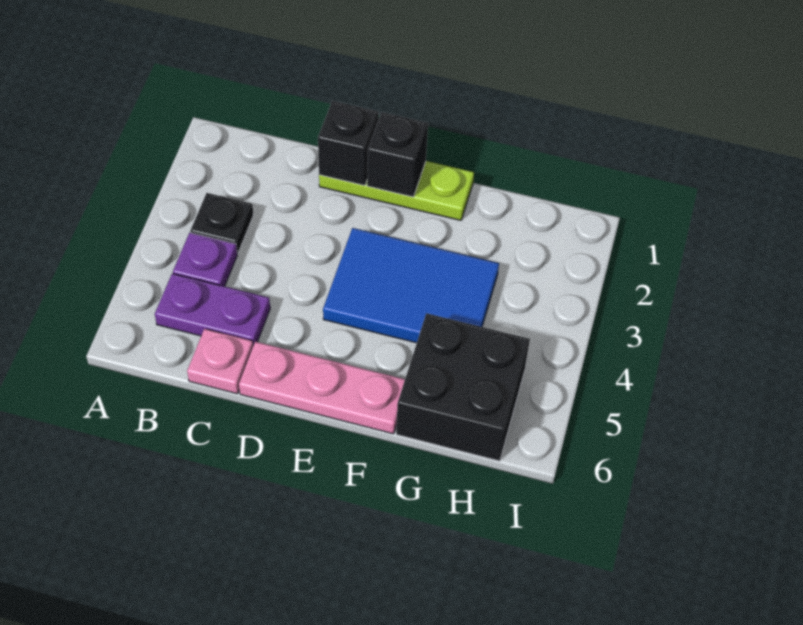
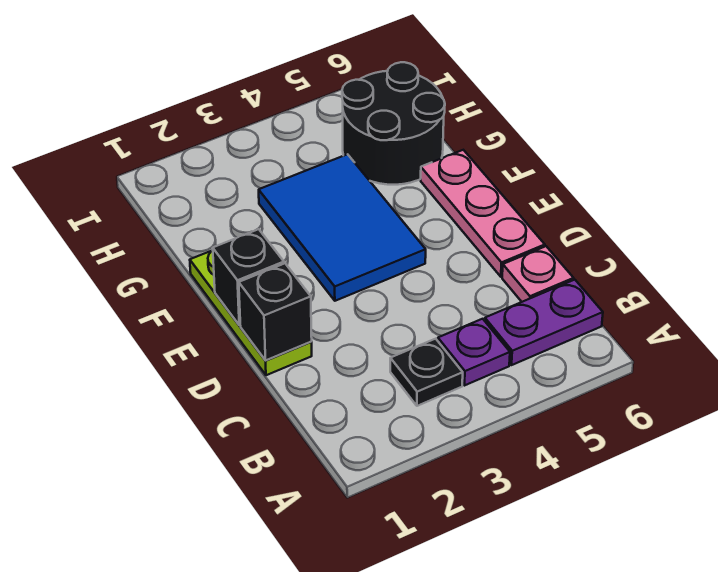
purple plate B5:C5 level 1 -> purple plate B5:B6 level 1
black brick G5:H6 level 1 -> black round brick G5:H6 level 1

